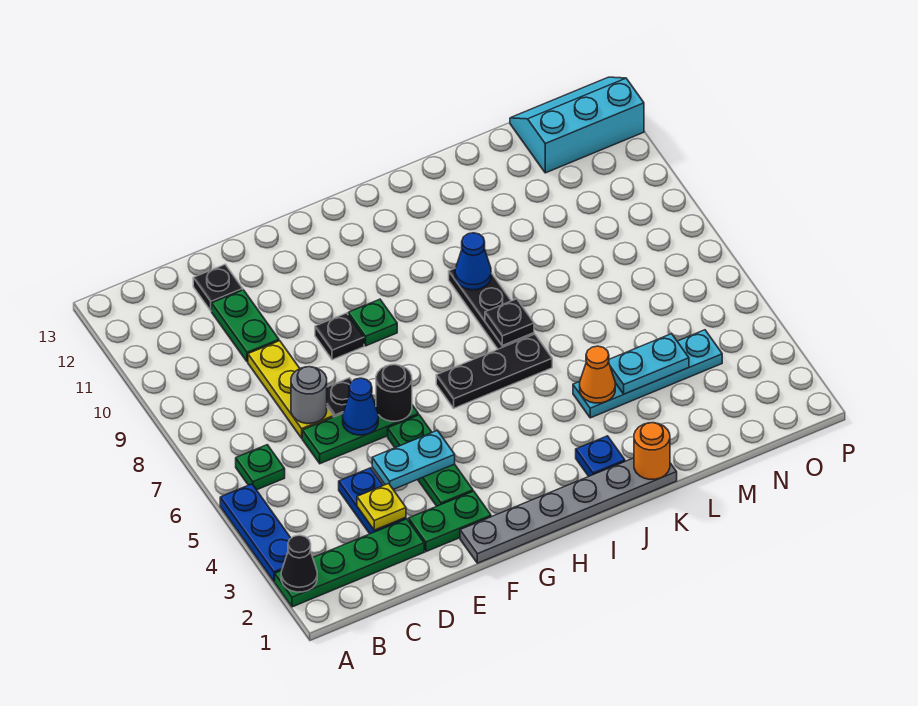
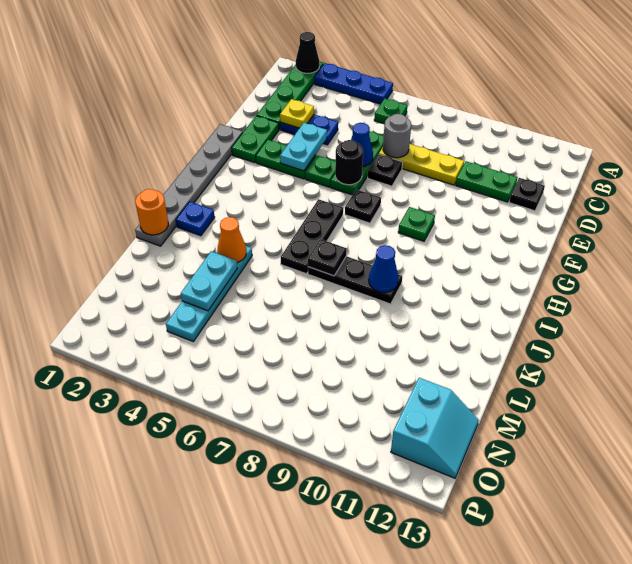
black plate F9 level 1 -> black plate G7 level 1
cyan slope N12:P13 level 1 top 12 -> cyan slope N12:O13 level 1 top 12

